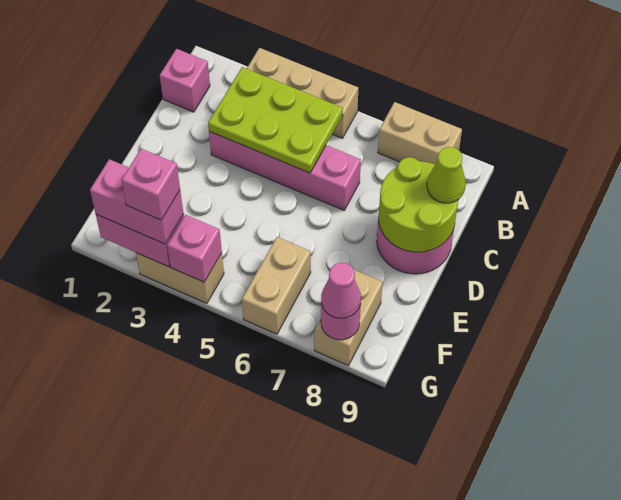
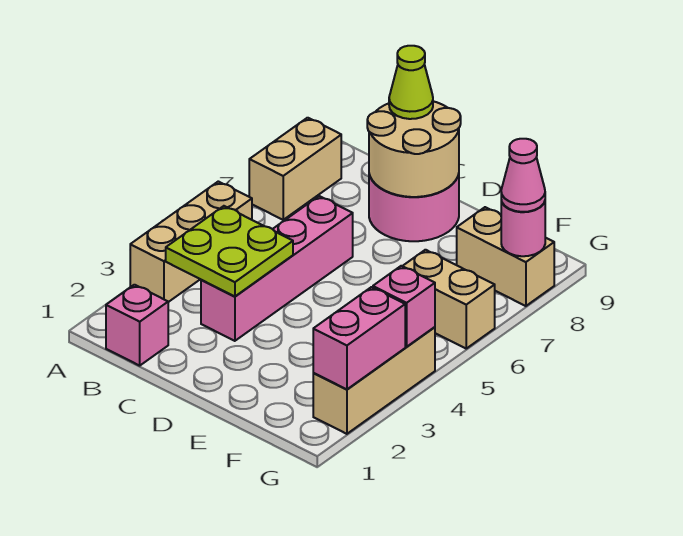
lime plate B3:C5 level 2 -> lime plate B3:C4 level 2
lime round brick C8:D9 level 2 -> tan round brick C8:D9 level 2
pink brick G2:G3 level 3 -> none
tan brick G3:G4 level 1 -> tan brick G2:G4 level 1
pink brick G3 level 4 -> none

